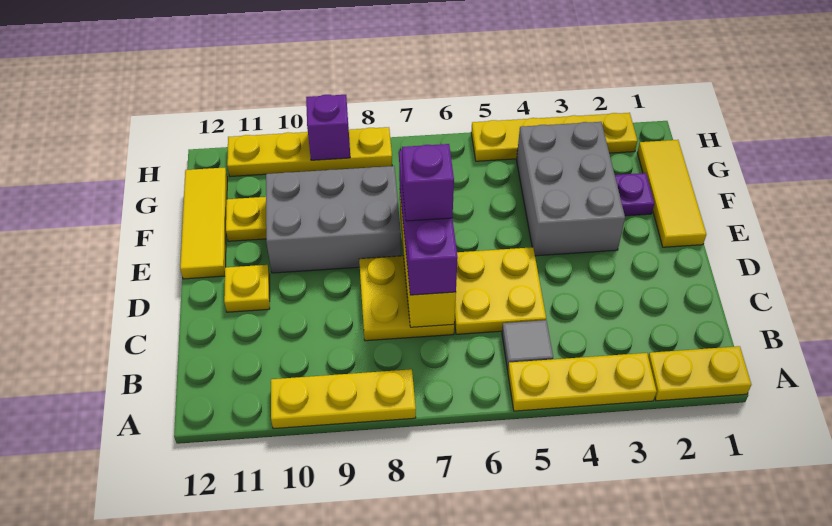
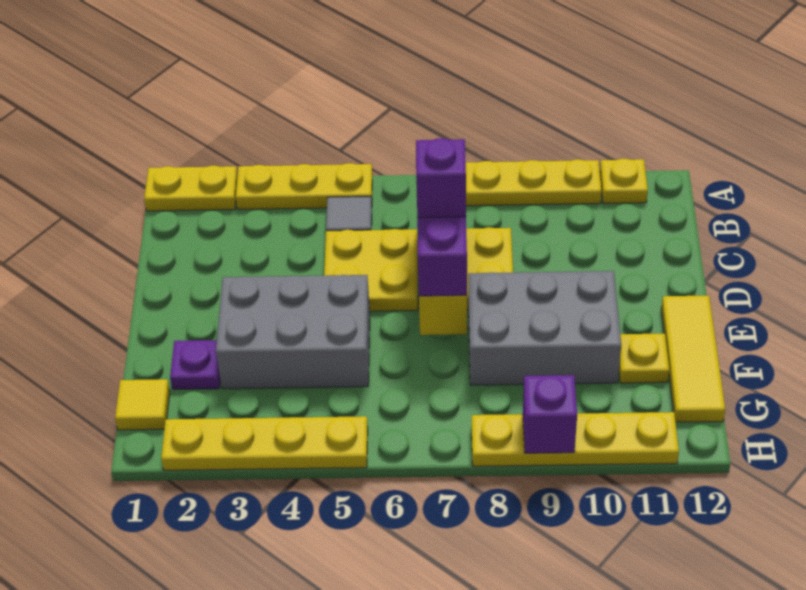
yellow plate D11 level 1 -> yellow plate A11 level 1
yellow tile E1:G1 level 1 -> yellow tile G1 level 1
grey brick E3:G4 level 1 -> grey brick E3:F5 level 1

